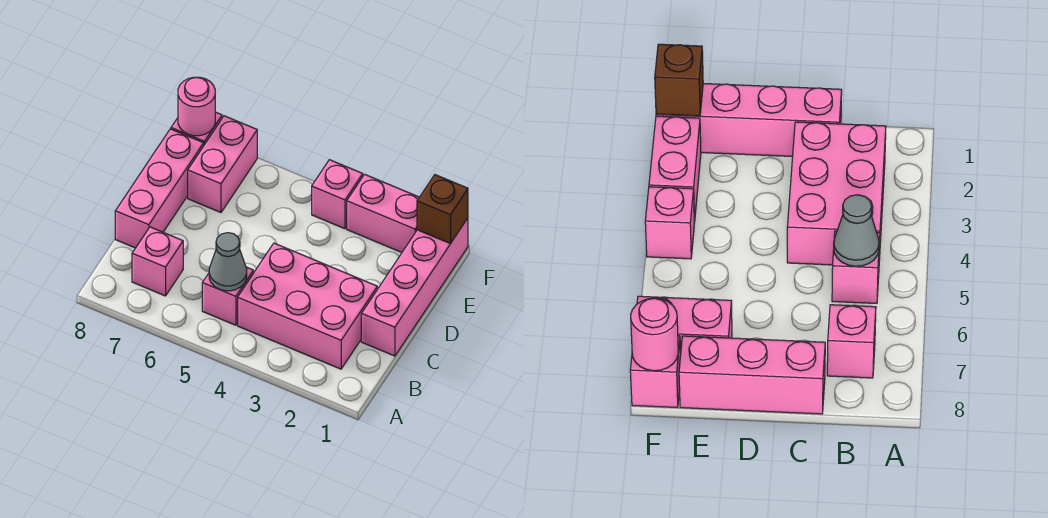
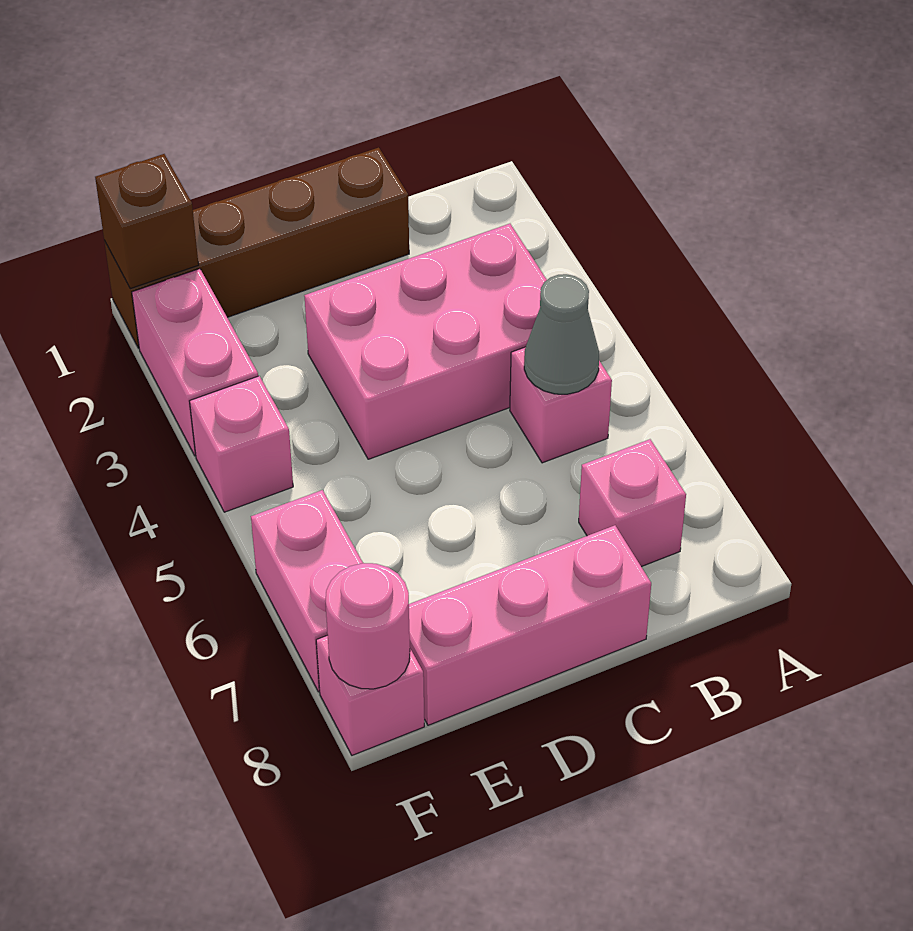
pink brick B2:C4 level 1 -> pink brick B3:D4 level 1
pink brick C1:F1 level 1 -> brown brick C1:F1 level 1
pink brick E7:F7 level 1 -> pink brick F6:F7 level 1

